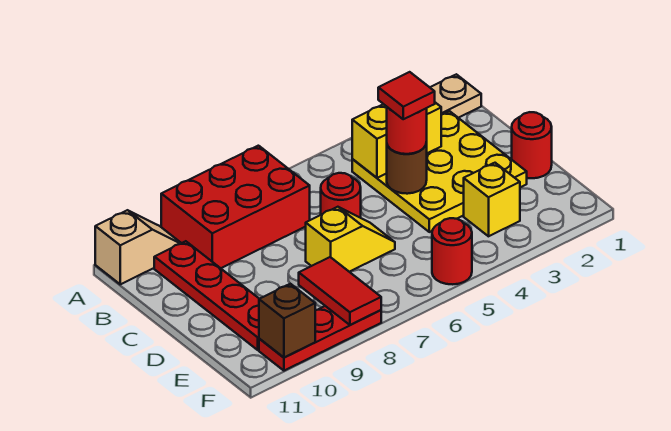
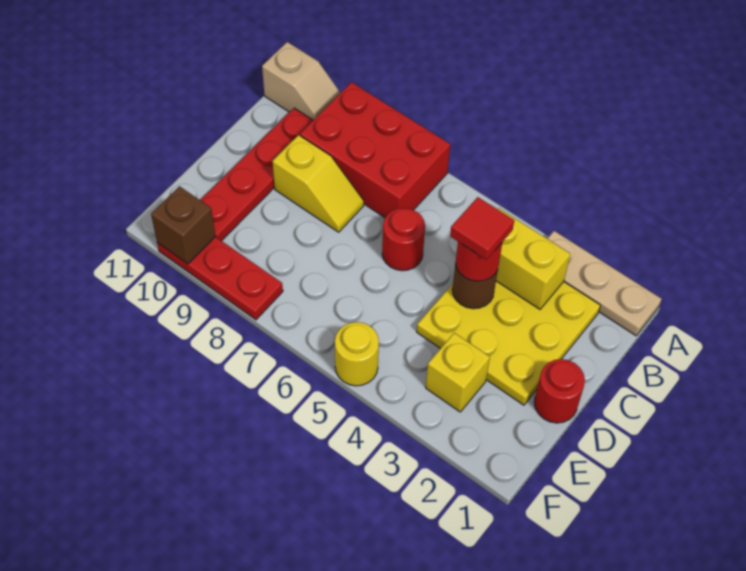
yellow slope D6:D7 level 1 top 7 -> yellow slope C8:C9 level 1 top 9
red tile E8:F8 level 2 -> none
red round brick F5 level 1 -> yellow round brick F5 level 1

